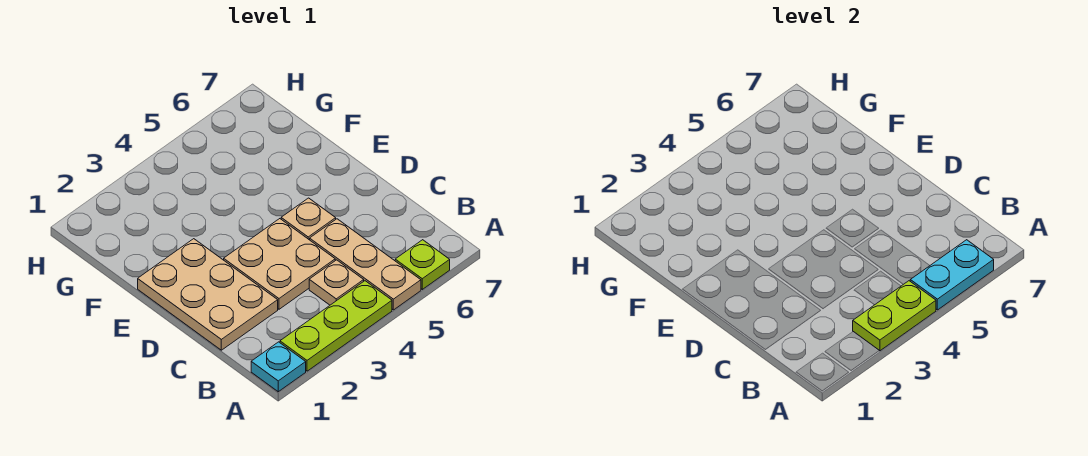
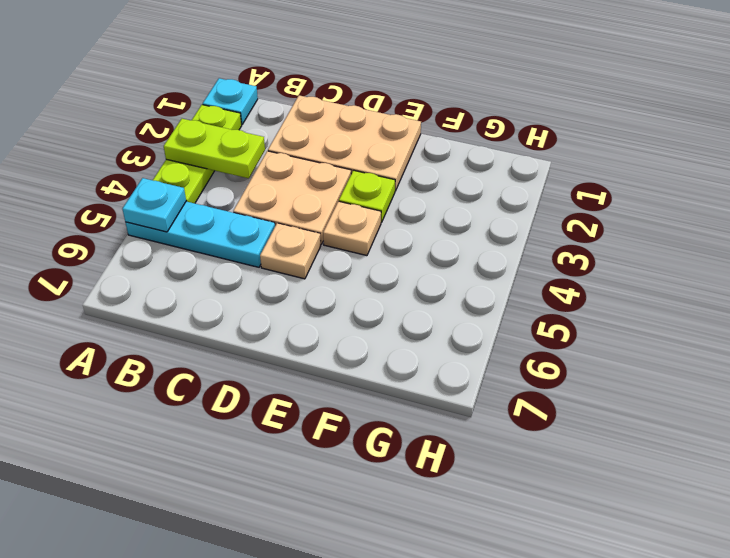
lime plate A3:A4 level 2 -> lime plate A3:B3 level 2
tan plate A5:C5 level 1 -> cyan plate A5:C5 level 1
cyan plate A5:A6 level 2 -> cyan plate A5 level 2
lime plate A6 level 1 -> lime plate E3 level 1
tan plate B4 level 1 -> tan plate E4 level 1

